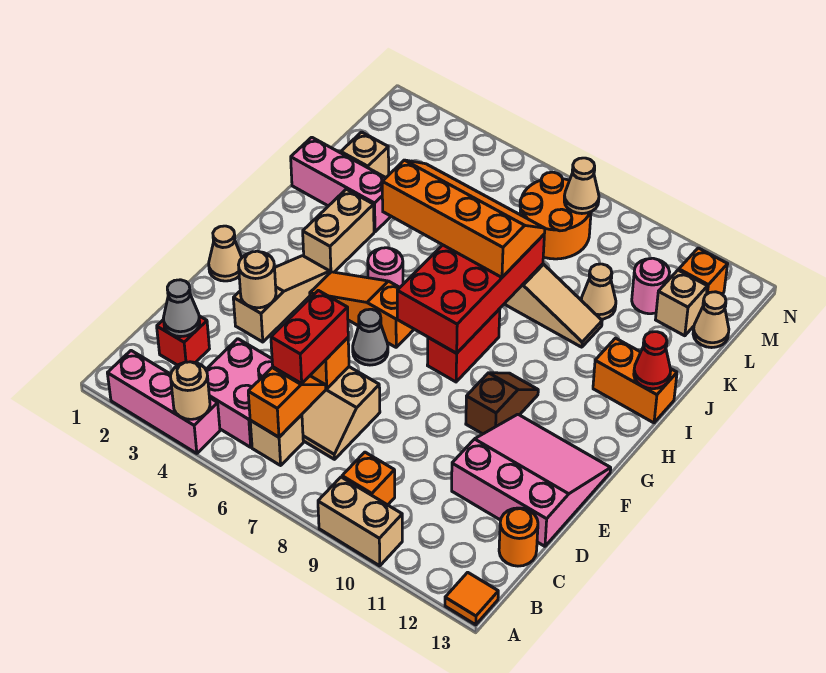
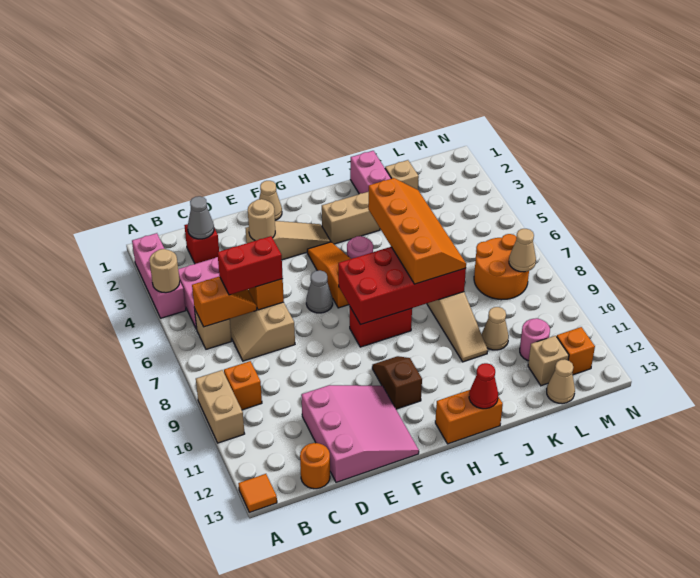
brown slope F10:G10 level 1 top F -> brown slope G10:G11 level 1 top 11
orange brick I12:I13 level 1 -> orange brick H13:I13 level 1

